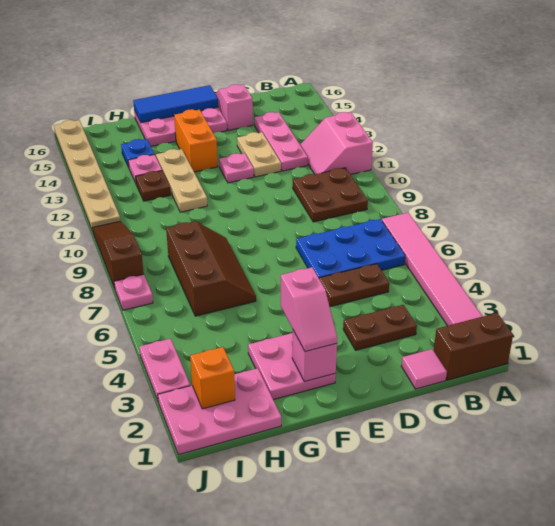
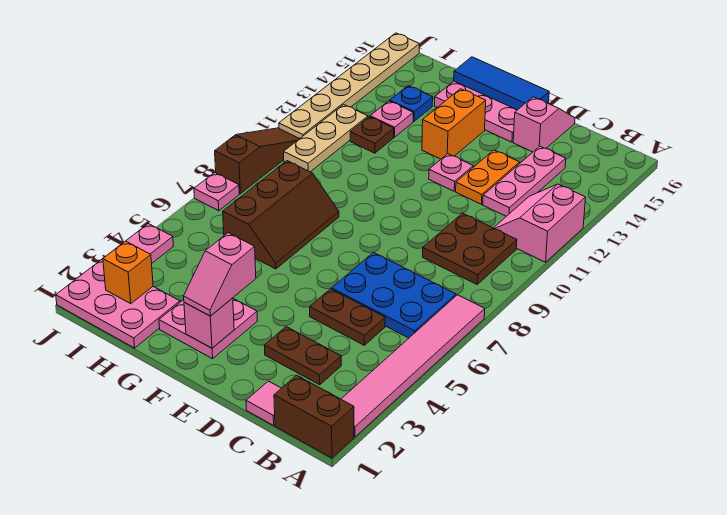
tan plate D12:D13 level 1 -> orange plate D12:D13 level 1
tan plate G11:G13 level 1 -> tan plate I10:I12 level 1

